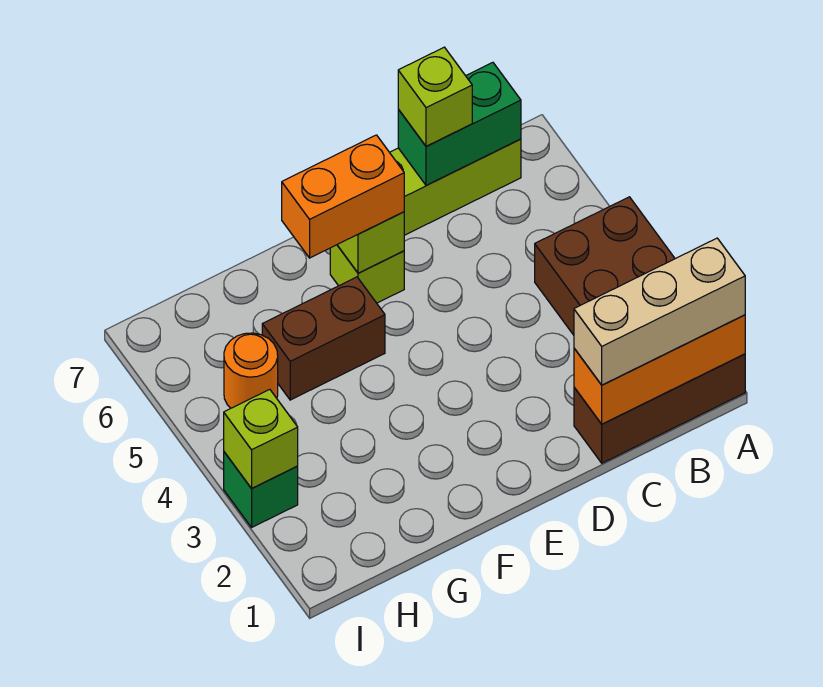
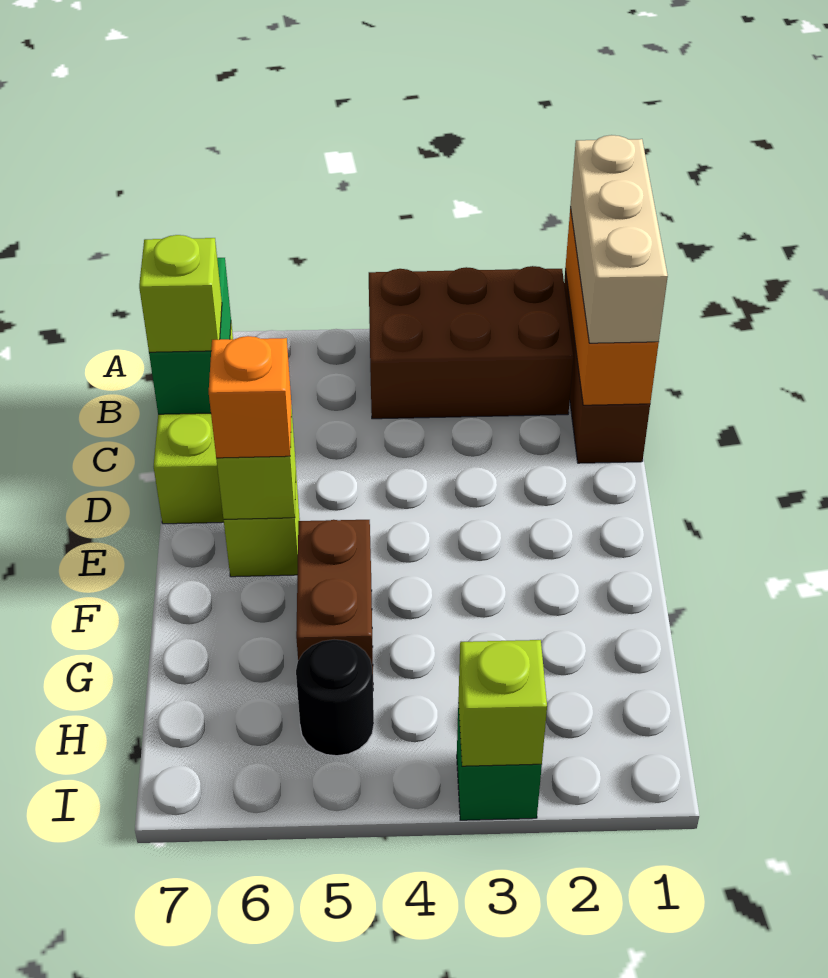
orange brick E6:F6 level 3 -> orange brick E6 level 3
orange round brick H5 level 1 -> black round brick H5 level 1

